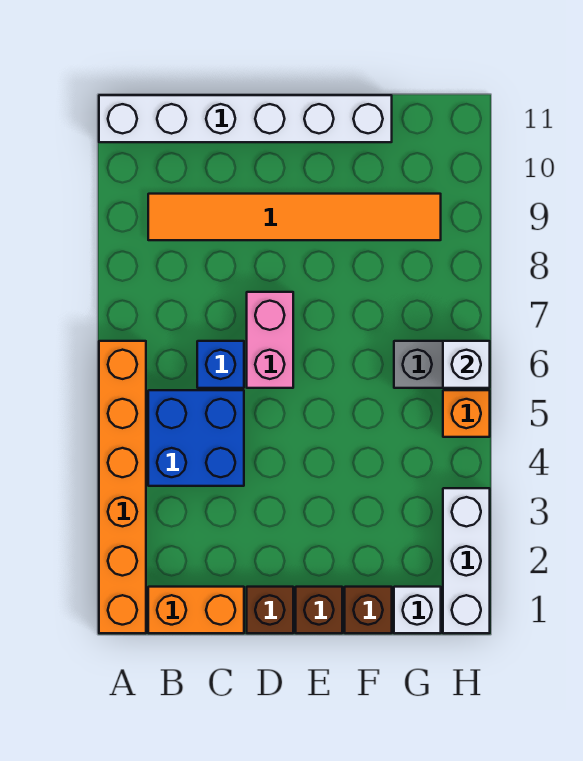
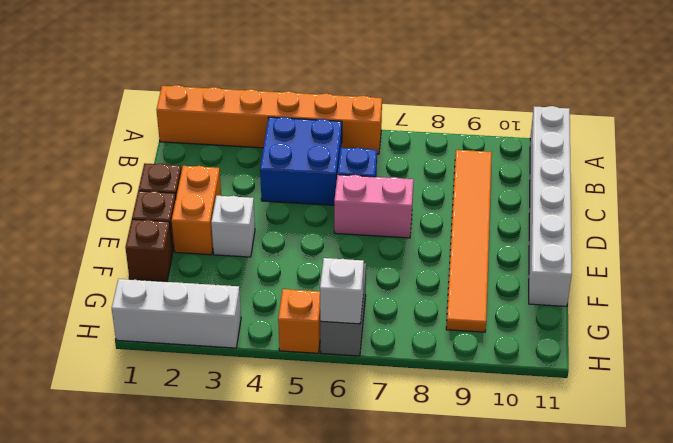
orange brick B1:C1 level 1 -> orange brick D2:E2 level 1
white brick G1 level 1 -> white brick E3 level 1

